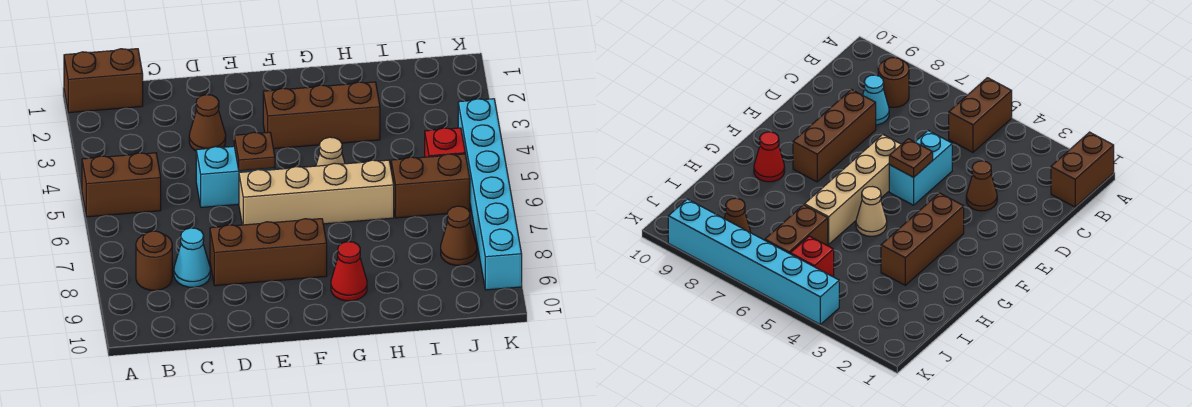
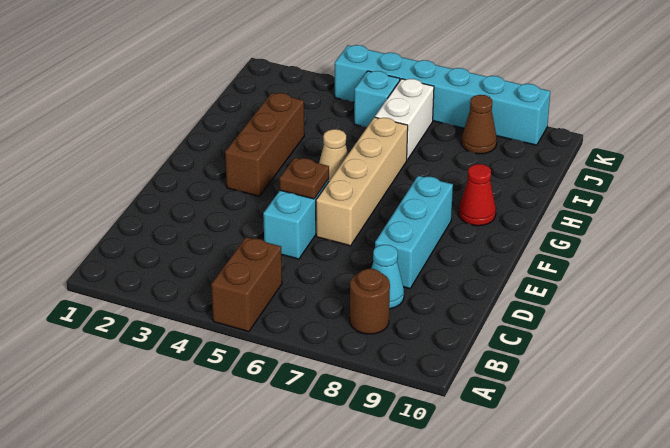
brown brick A1:B1 level 1 -> none
brown cone D3 level 1 -> none
brown brick D8:F8 level 1 -> cyan brick D8:F8 level 1
brown brick I6:J6 level 1 -> white brick I6:J6 level 1
red brick J5 level 1 -> cyan brick J5 level 1

